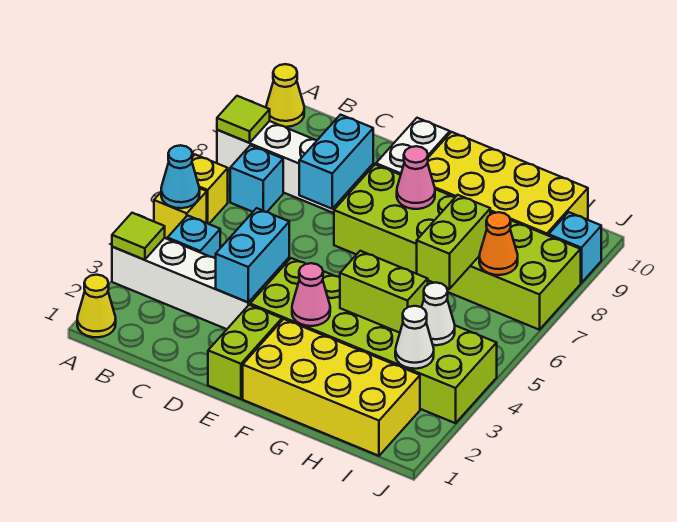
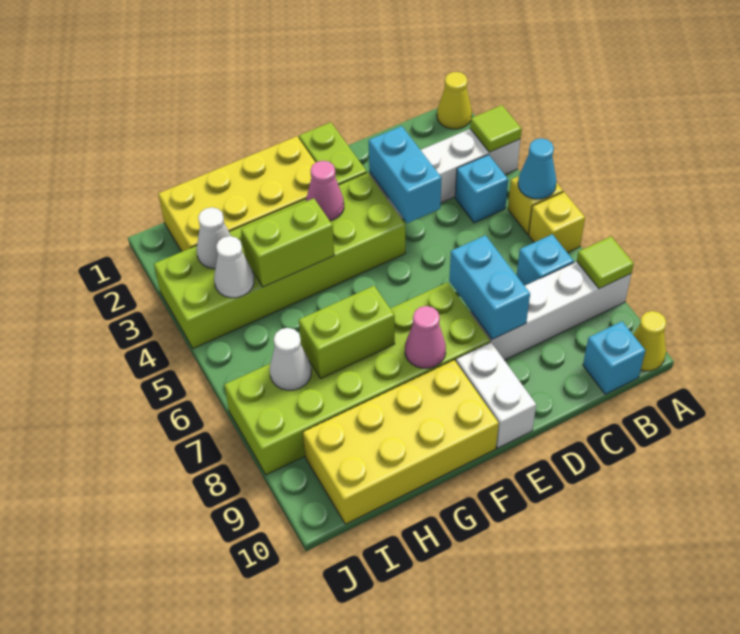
lime brick H6:H7 level 2 -> lime brick G7:H7 level 2
orange cone I7 level 2 -> white cone I7 level 2
cyan brick J9 level 1 -> cyan brick B10 level 1

